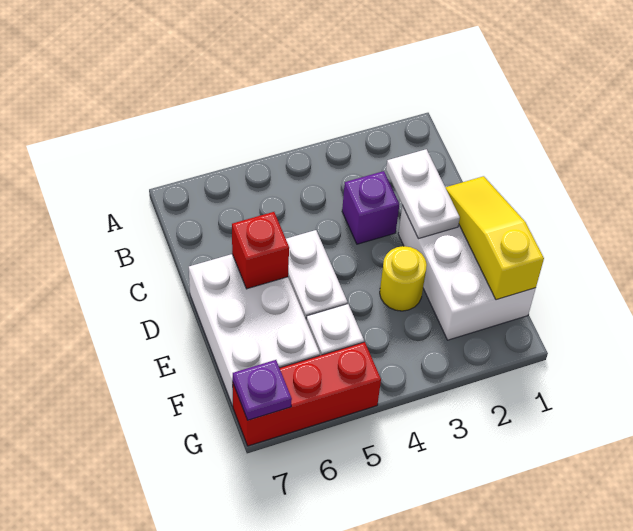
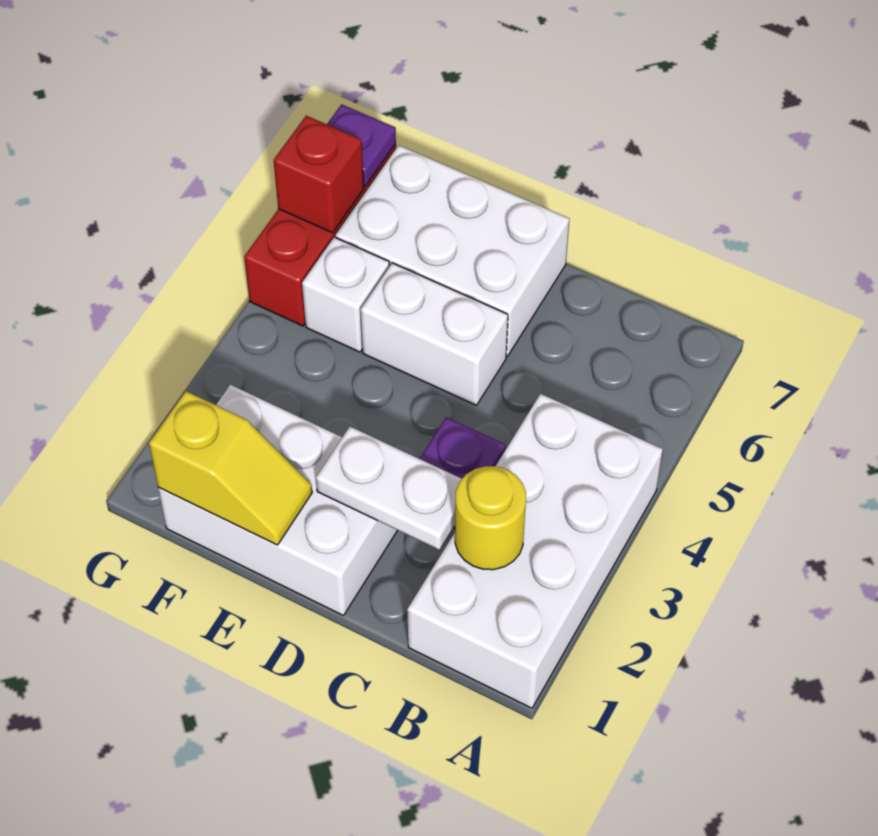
none -> white brick A1:B4 level 1
yellow slope D1:F1 level 2 top F -> yellow slope E1:F1 level 2 top F
red brick D6 level 2 -> red brick G6 level 2
yellow round brick E3 level 1 -> yellow round brick B2 level 2

